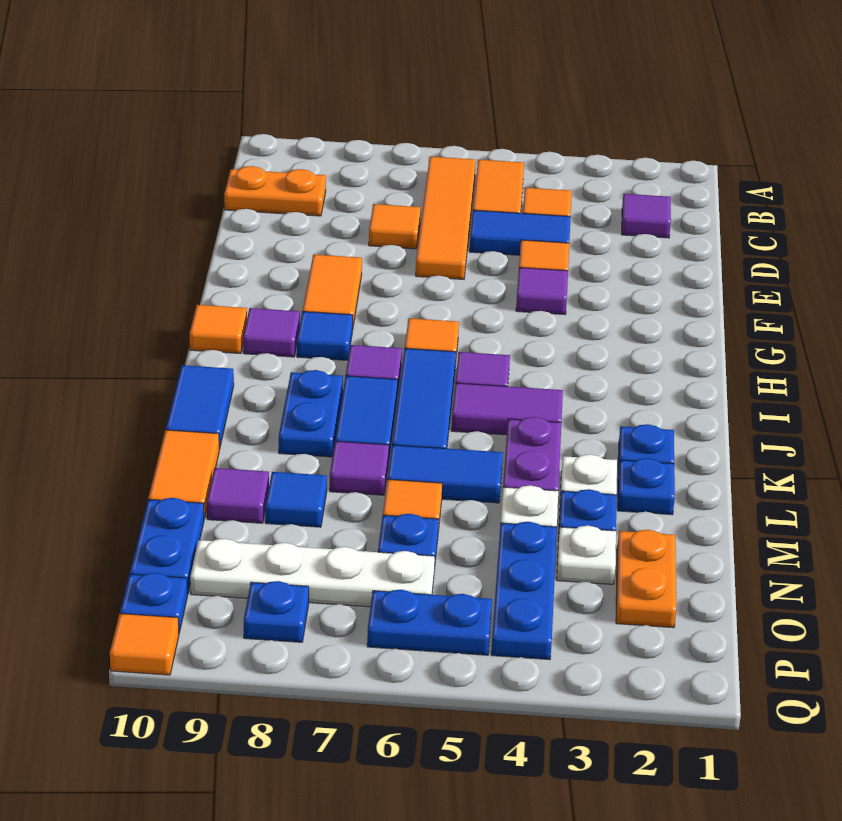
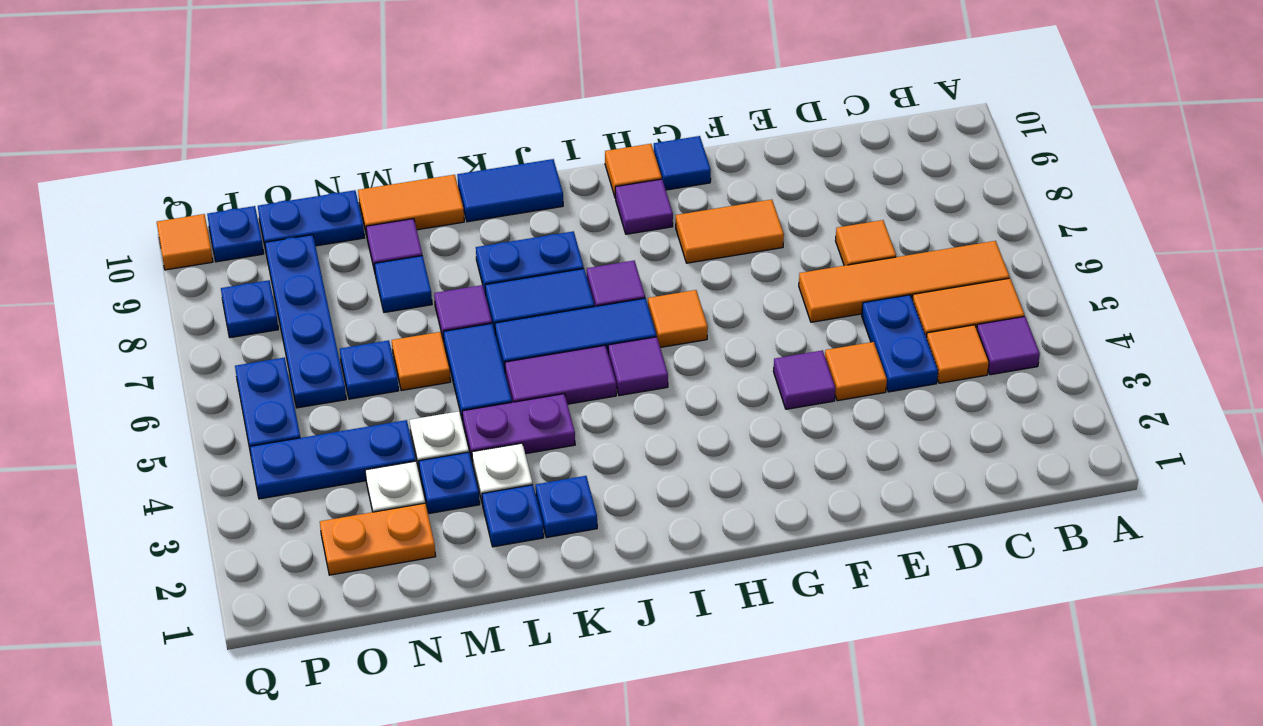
purple tile C2 level 1 -> purple tile B4 level 1
orange plate C9:C10 level 1 -> none
blue tile D4:D5 level 1 -> blue plate D4:D5 level 1
blue tile H8 level 1 -> blue tile G10 level 1
purple tile J4:J5 level 1 -> purple tile J5:K5 level 1
white plate O6:O9 level 1 -> blue plate O6:O9 level 1

